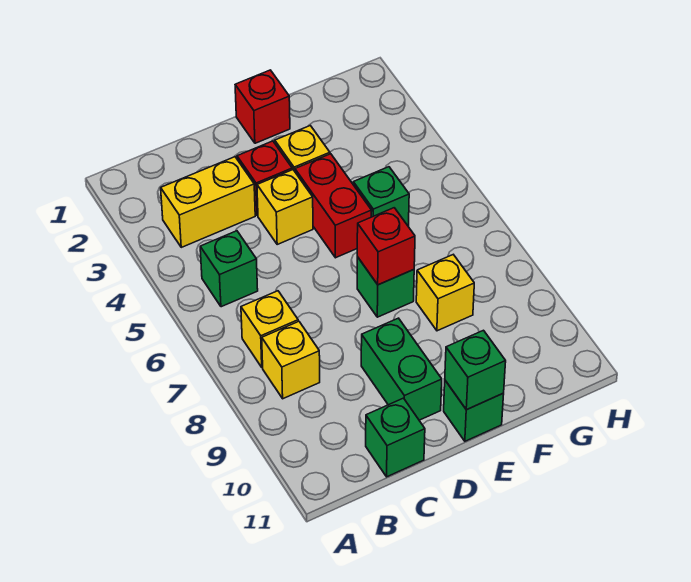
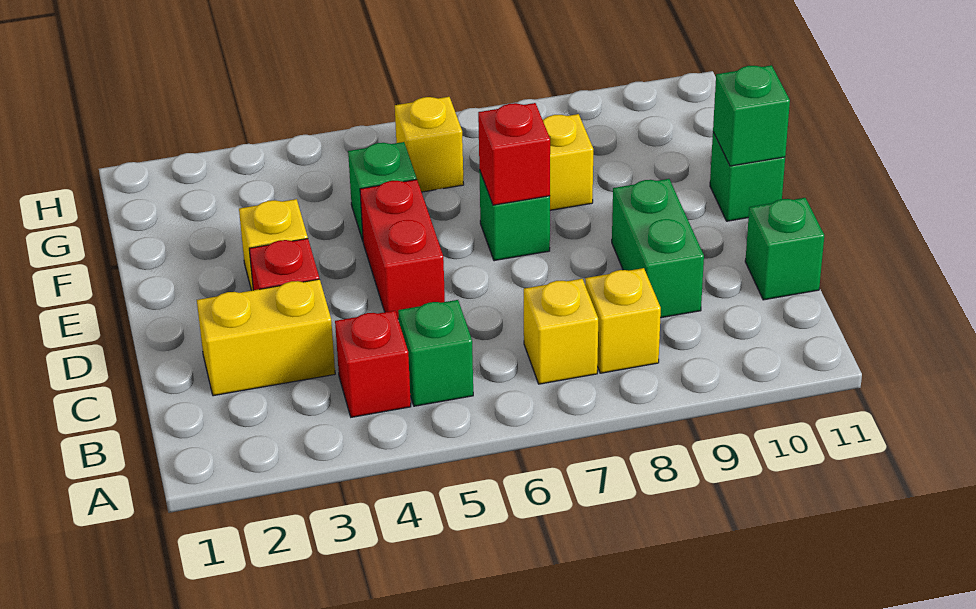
yellow brick B3:C3 level 1 -> yellow brick C2:C3 level 1
yellow brick D4 level 1 -> yellow brick G6 level 1
green brick D9:D10 level 1 -> green brick C9:D9 level 1
red brick E1 level 1 -> red brick B4 level 1
red brick E4:E5 level 1 -> red brick D5:E5 level 1

